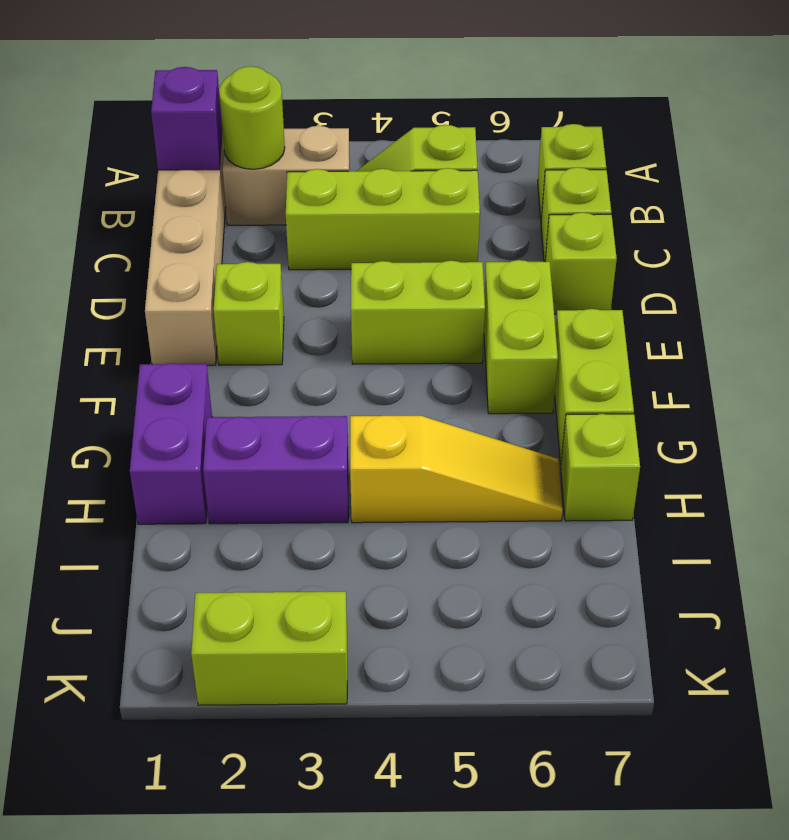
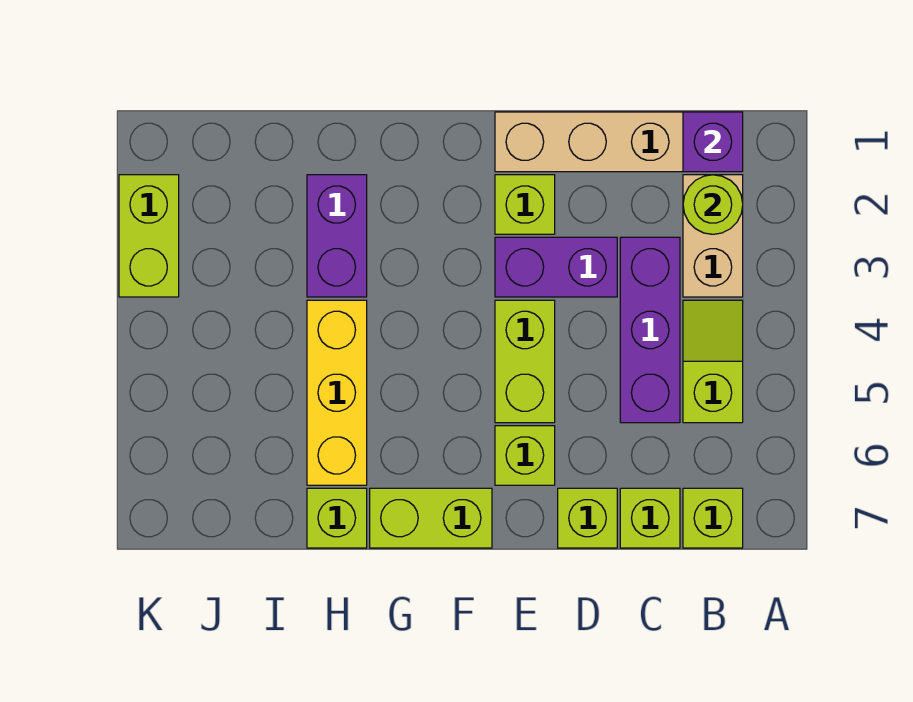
lime brick C3:C5 level 1 -> purple brick C3:C5 level 1
lime brick E6:F6 level 1 -> lime brick E6 level 1
purple brick G1:H1 level 1 -> purple brick D3:E3 level 1
yellow slope H4:H6 level 1 top 4 -> yellow brick H4:H6 level 1

